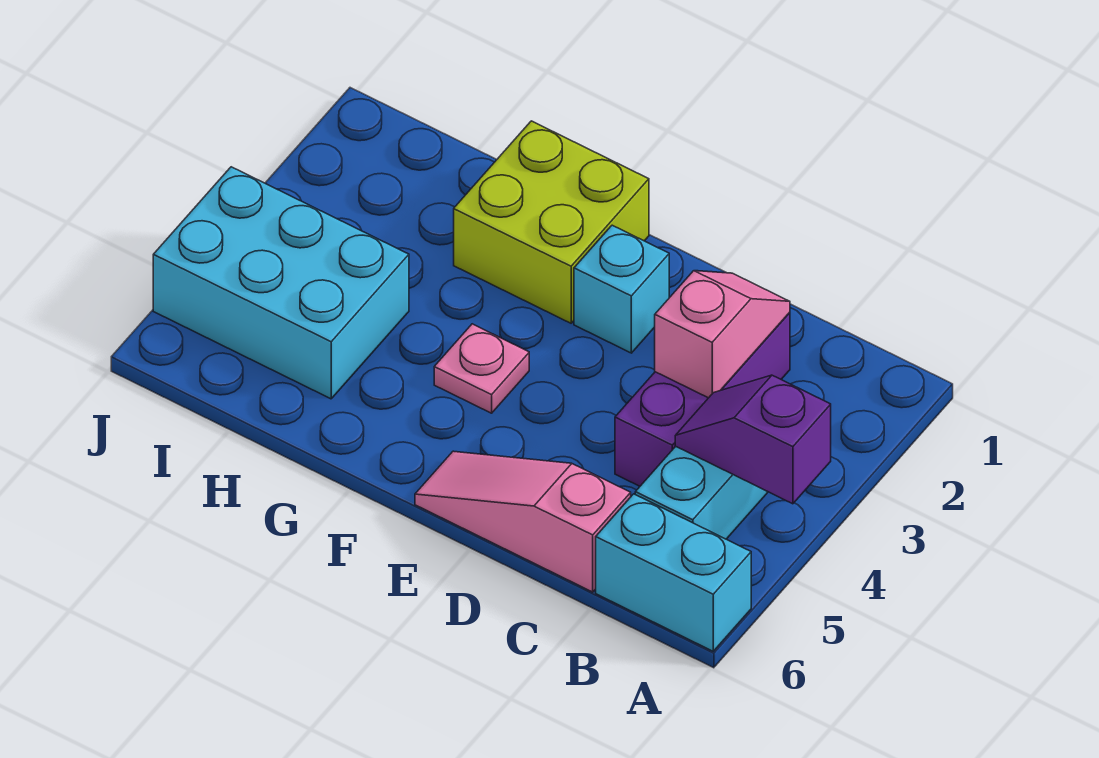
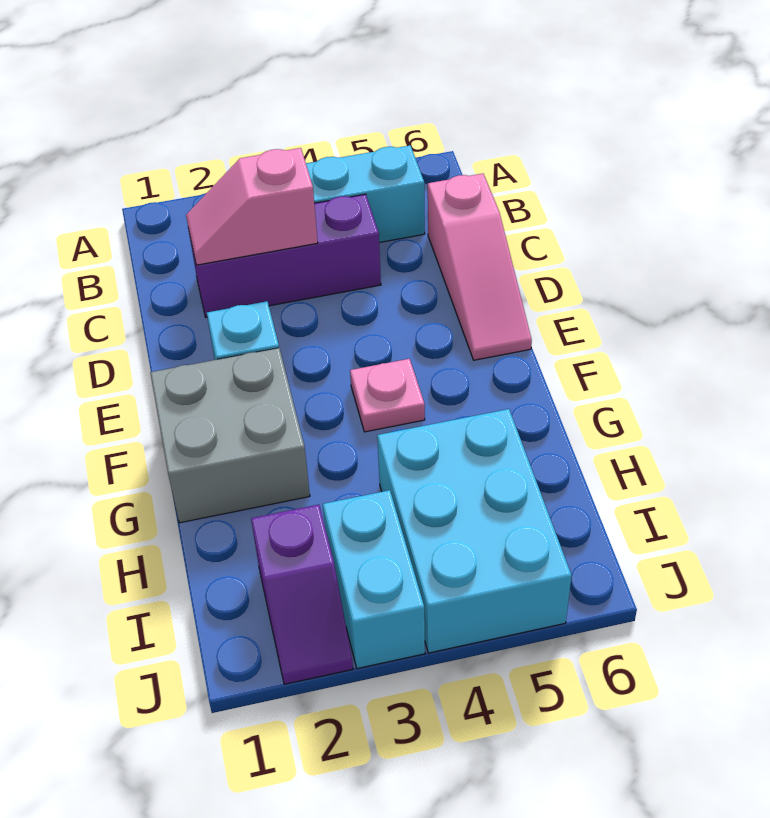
purple slope A4:B4 level 2 top A -> purple slope I2:J2 level 1 top I
cyan brick A6:B6 level 1 -> cyan brick I3:J3 level 1
lime brick F1:G2 level 1 -> grey brick F1:G2 level 1

